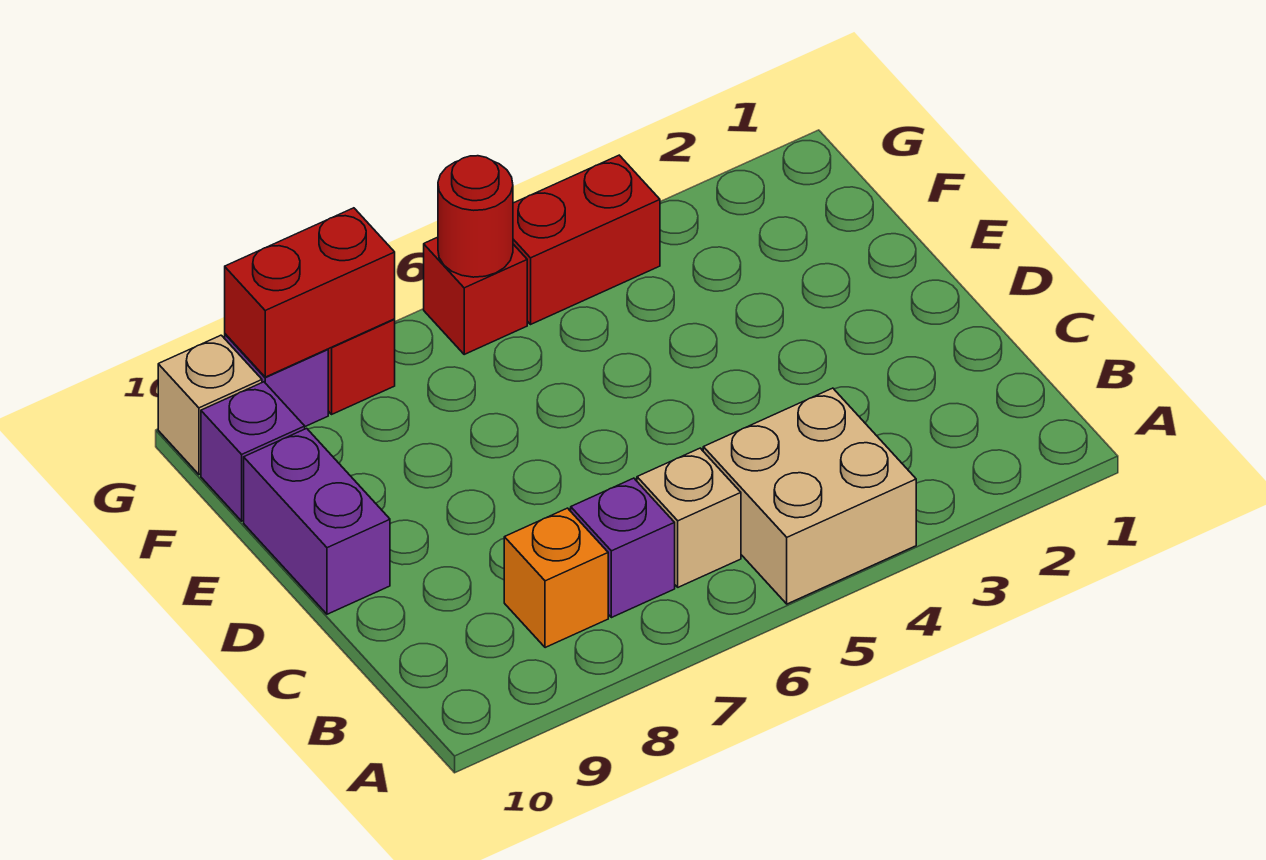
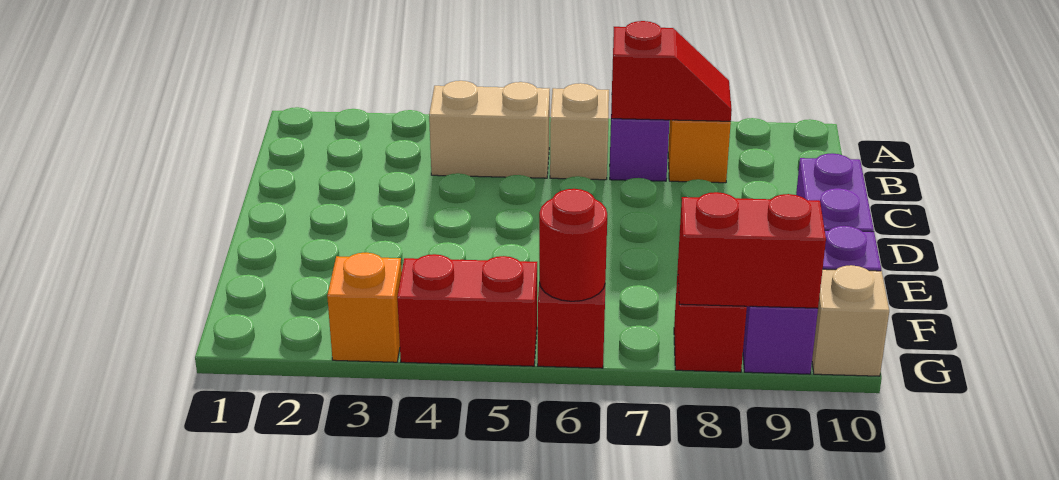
tan brick A4:B5 level 1 -> tan brick B4:B5 level 1
none -> red slope B7:B8 level 2 top 7
none -> orange brick G3 level 1

